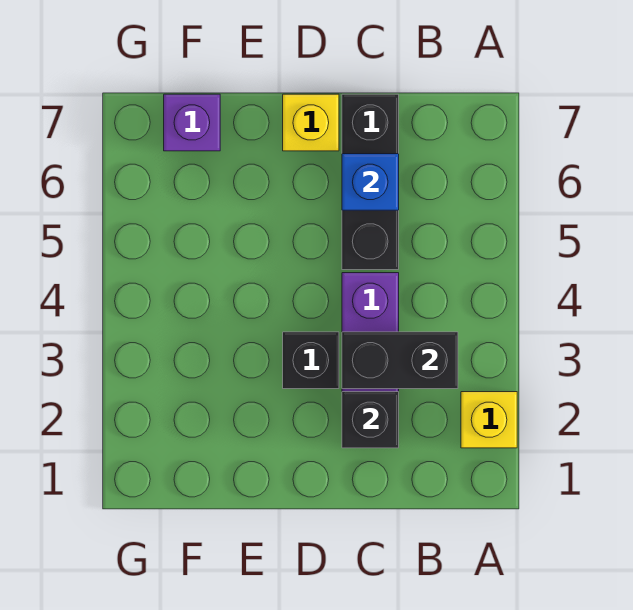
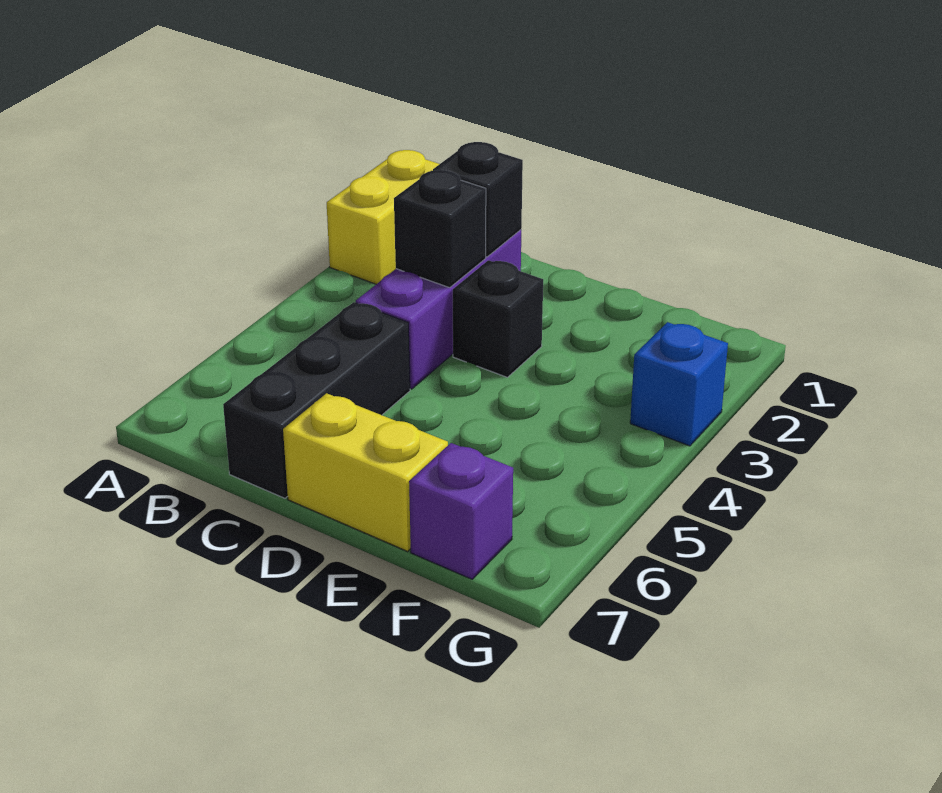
yellow brick A2 level 1 -> yellow brick A1:A2 level 1
black brick B3:C3 level 2 -> black brick C3 level 2
blue brick C6 level 2 -> blue brick G3 level 1
yellow brick D7 level 1 -> yellow brick D7:E7 level 1

